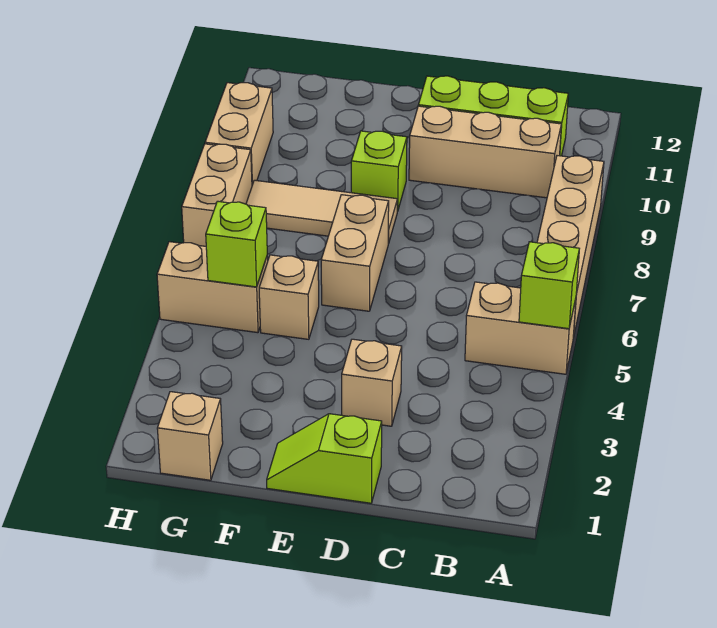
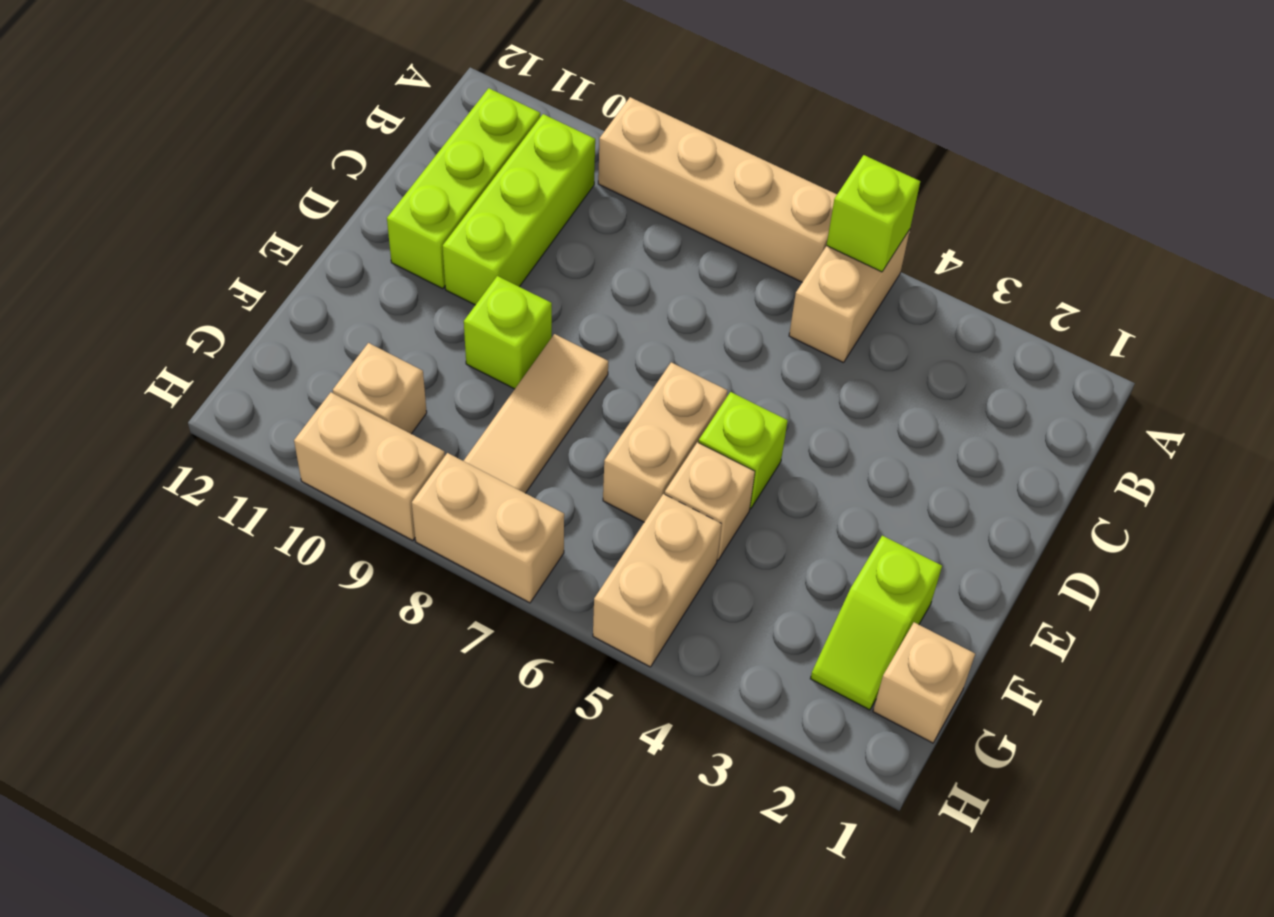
tan brick B10:D10 level 1 -> lime brick B10:D10 level 1
lime slope D1:E1 level 1 top D -> lime slope F2:G2 level 1 top F
tan brick D3 level 1 -> tan brick G10 level 1
tan brick E6:E7 level 1 -> tan brick E6:F6 level 1
lime brick G5 level 2 -> lime brick E5 level 1

